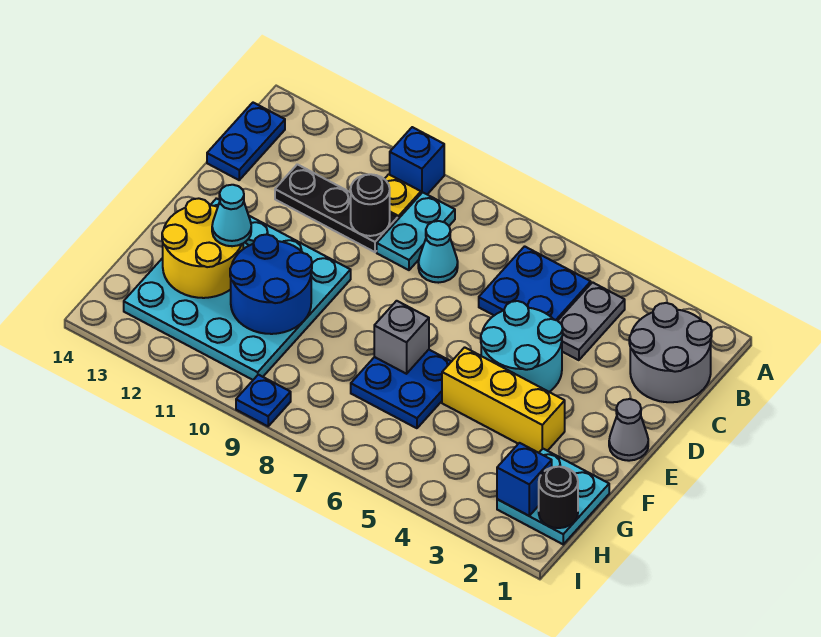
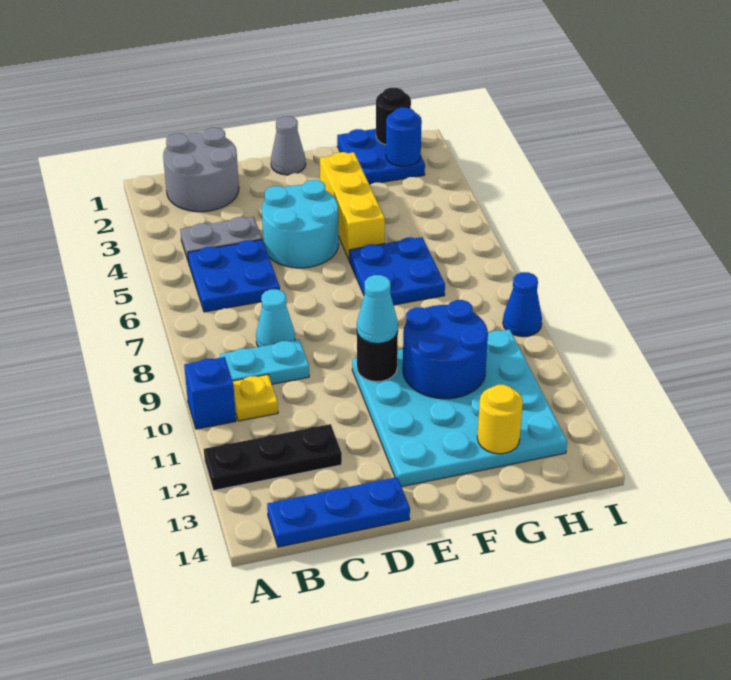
blue plate B14:C14 level 1 -> blue plate B14:D14 level 1
black plate C10:C12 level 1 -> black plate A12:C12 level 1
black round brick C10 level 2 -> black round brick E10 level 2
grey brick F7 level 2 -> none
yellow round brick F12:G13 level 2 -> yellow round brick G13 level 2
cyan cone F12 level 3 -> cyan cone E10 level 3
cyan plate G1:H2 level 1 -> blue plate G1:H2 level 1
blue brick H2 level 2 -> blue round brick H2 level 2
blue plate I9 level 1 -> blue cone I9 level 1

